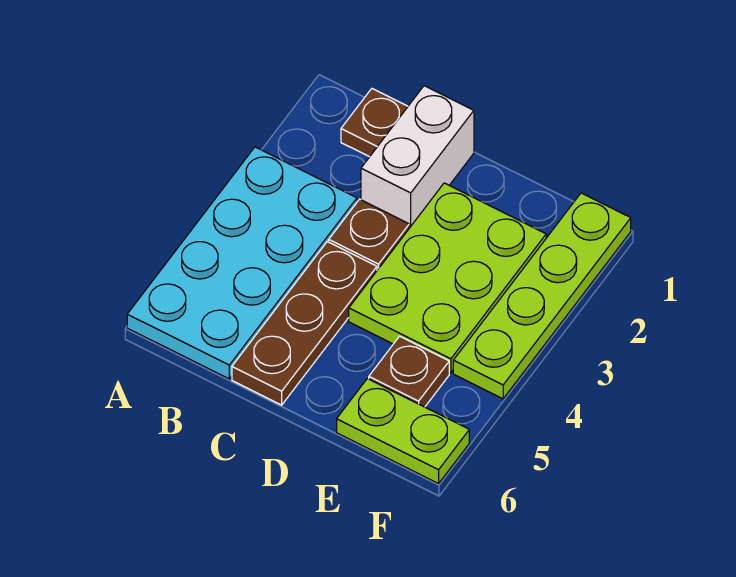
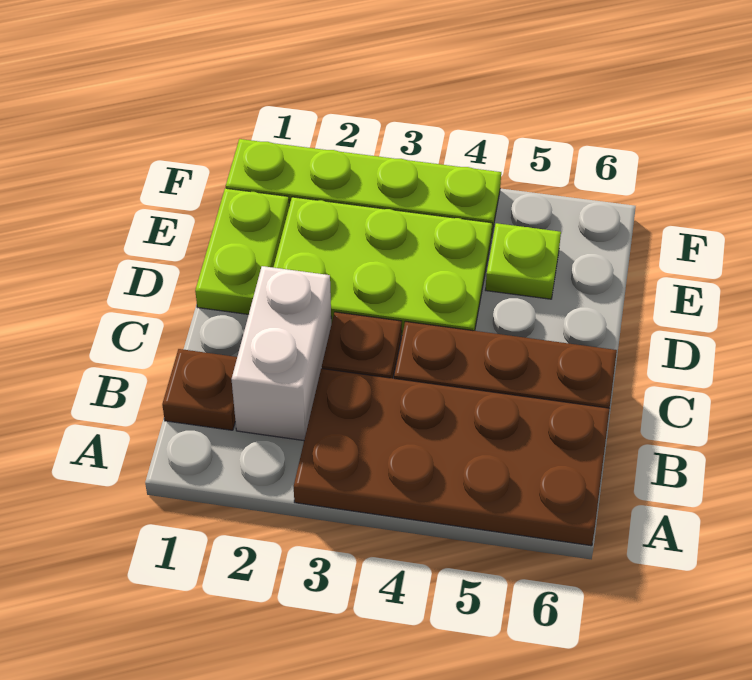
cyan plate A3:B6 level 1 -> brown plate A3:B6 level 1
white brick C1:C2 level 1 -> white brick B2:C2 level 1
brown plate E5 level 1 -> lime plate E5 level 1
lime plate E6:F6 level 1 -> lime plate D1:E1 level 1

